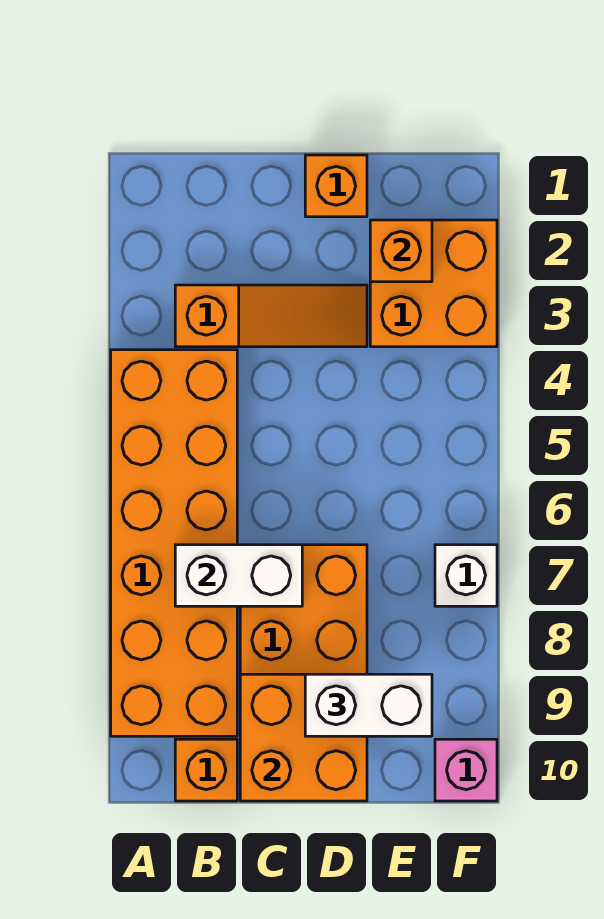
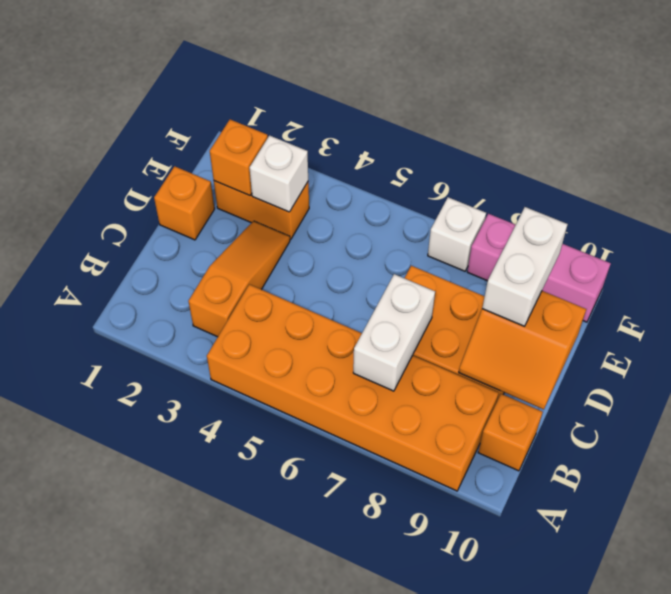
orange brick C9:D10 level 2 -> orange slope C9:D10 level 2 top D
orange brick E2:F3 level 1 -> orange brick E2:E3 level 1
none -> white brick E3 level 2
pink brick F10 level 1 -> pink brick F8:F10 level 1

